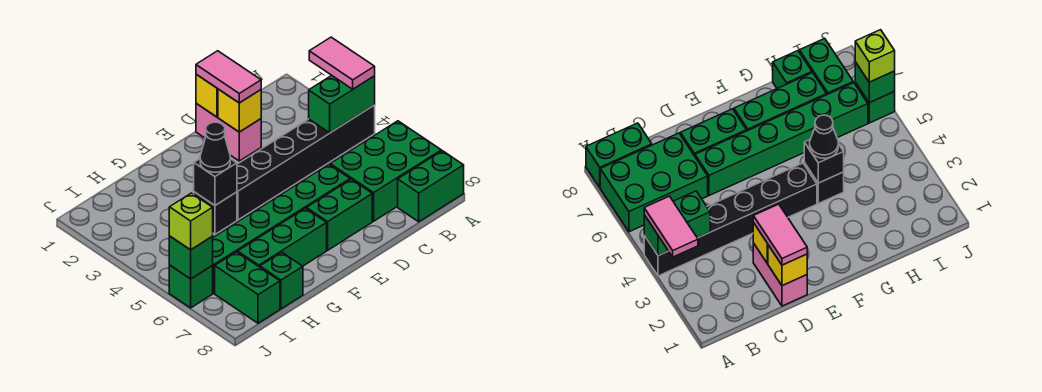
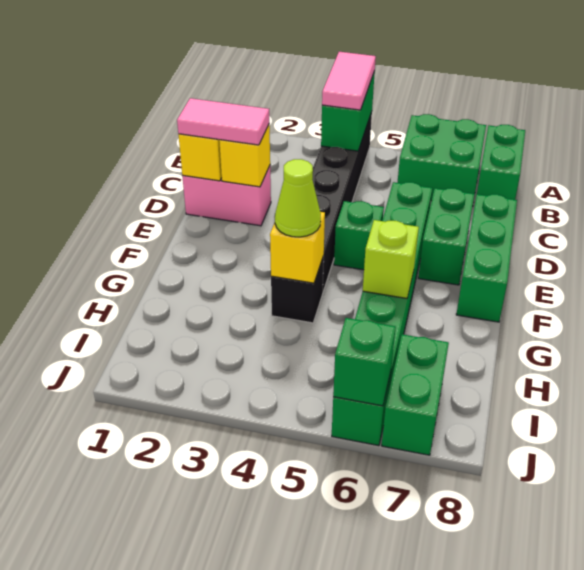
pink tile A3:A4 level 3 -> pink tile A4:B4 level 3
green brick A6:C7 level 1 -> green brick A6:B7 level 1
green brick F7:H7 level 1 -> green brick D8:F8 level 1
black brick G4 level 2 -> yellow brick G4 level 2
black cone G4 level 3 -> lime cone G4 level 3
green brick H8 level 1 -> green brick E5 level 1
green brick I7:I8 level 1 -> green brick I7:J7 level 1
lime brick J6 level 3 -> lime brick G6 level 2

